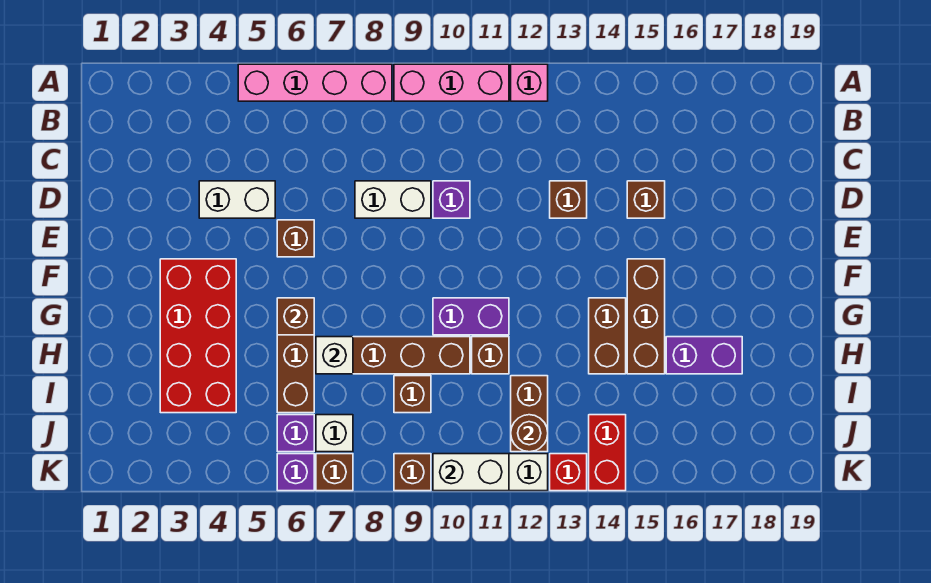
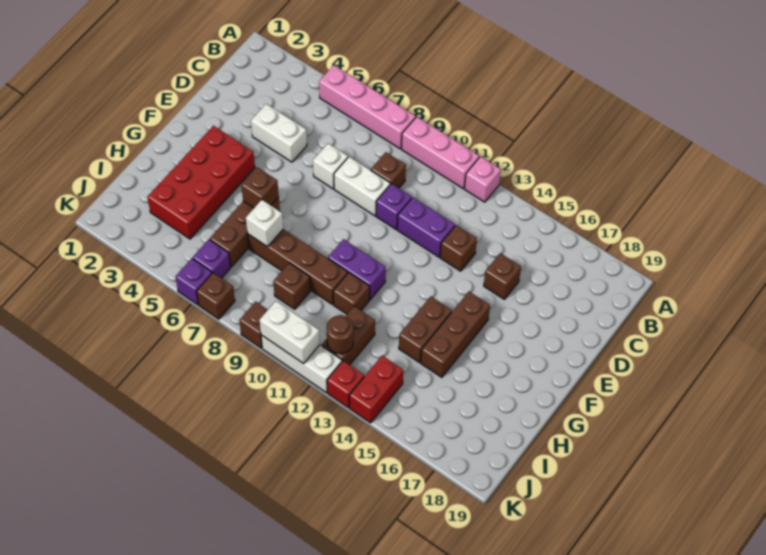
brown brick E6 level 1 -> brown brick C9 level 1
purple brick H16:H17 level 1 -> purple brick D11:D12 level 1
white brick J7 level 1 -> white brick D7 level 1

